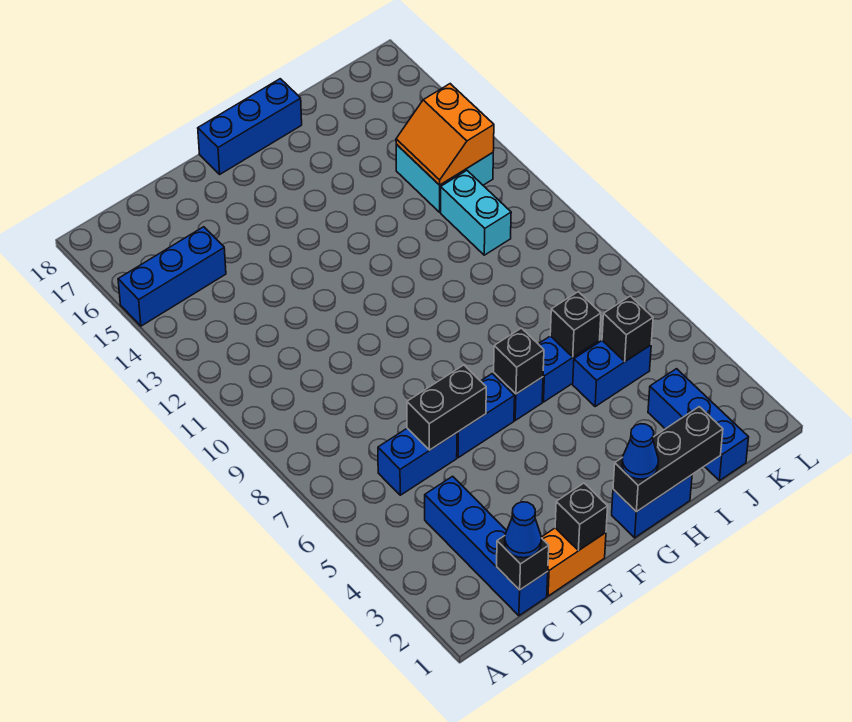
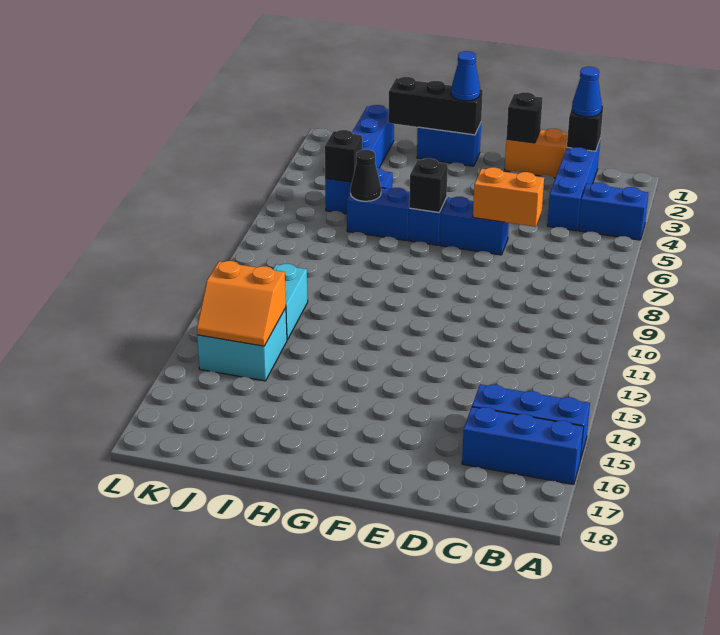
blue brick C6:D6 level 1 -> blue brick A4:B4 level 1
black brick D6:E6 level 2 -> orange brick D6:E6 level 2
blue brick F18:H18 level 1 -> blue brick A16:C16 level 1
black brick I6 level 2 -> black cone I6 level 2
orange slope J13:K14 level 2 top K -> orange slope J13:K14 level 2 top 13

